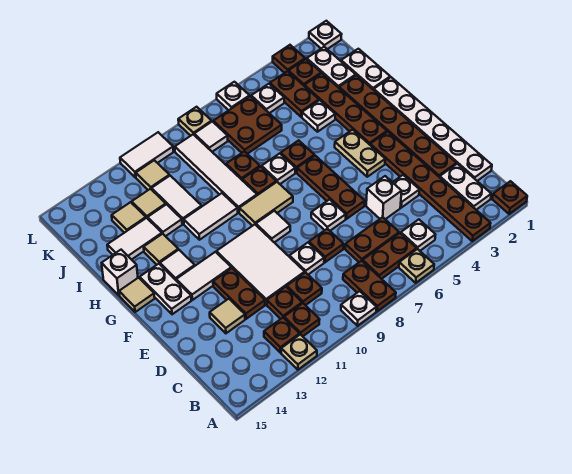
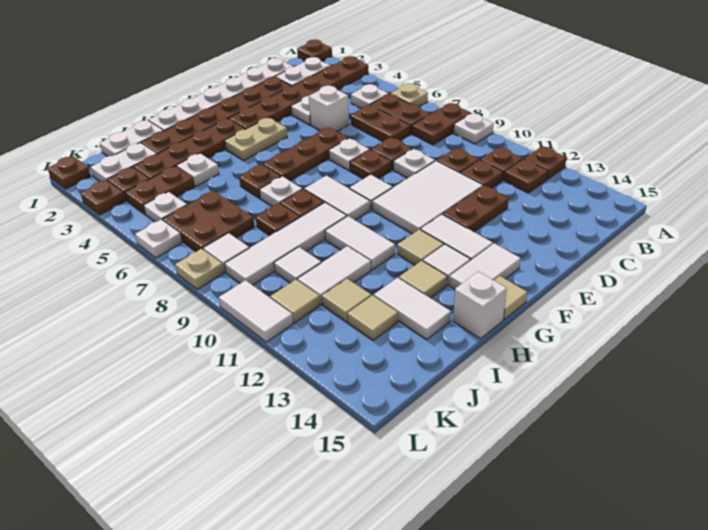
tan plate A12 level 1 -> brown plate A12 level 1
tan tile D13 level 1 -> tan tile G12 level 1
none -> brown plate E8 level 1
white plate F14:G14 level 1 -> white tile F14:G14 level 1
tan tile G8:G9 level 1 -> white tile G8:G9 level 1
white tile I12 level 1 -> white tile J10 level 1
white plate L1 level 1 -> brown plate L1 level 1

